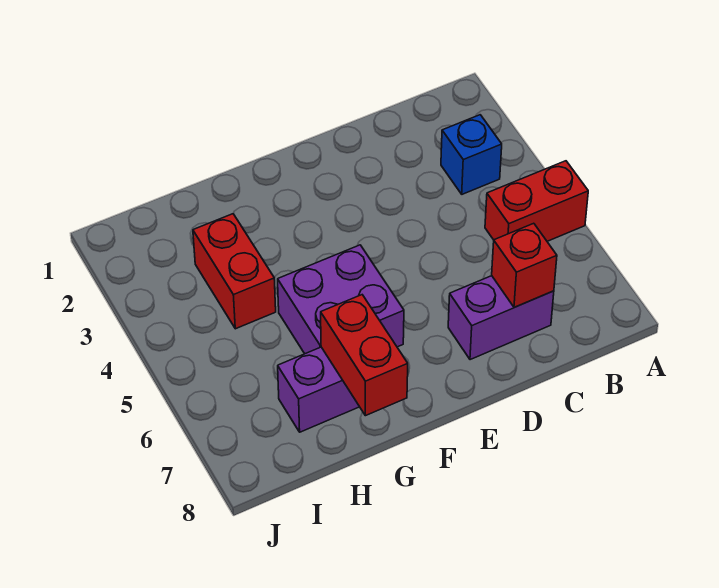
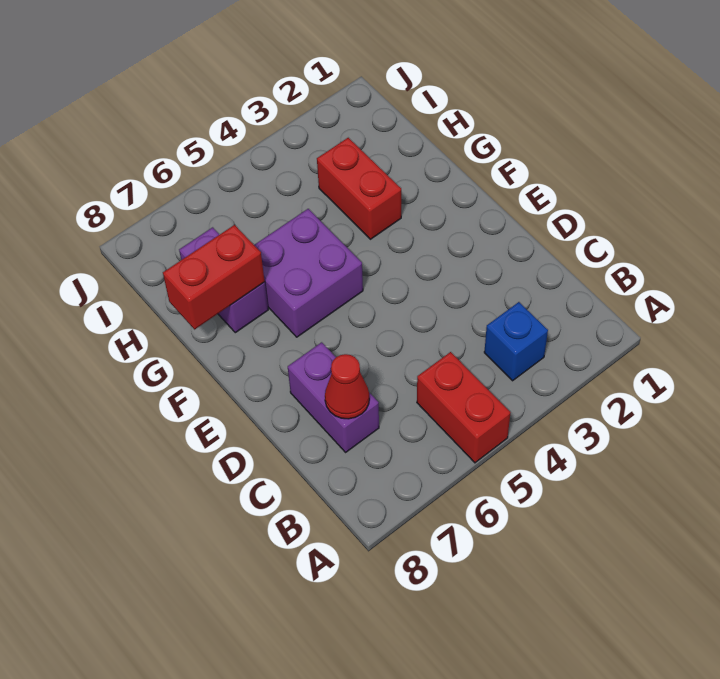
red brick C7 level 2 -> red cone C7 level 2
red brick H3:H4 level 1 -> red brick G3:H3 level 1

